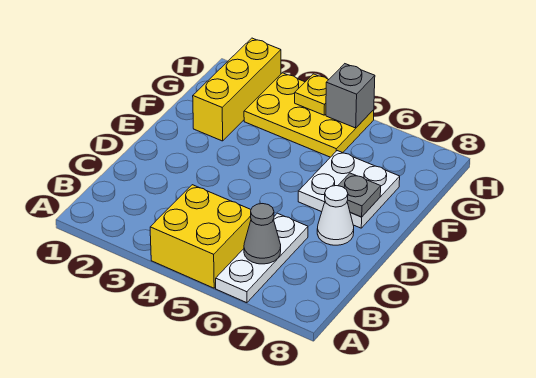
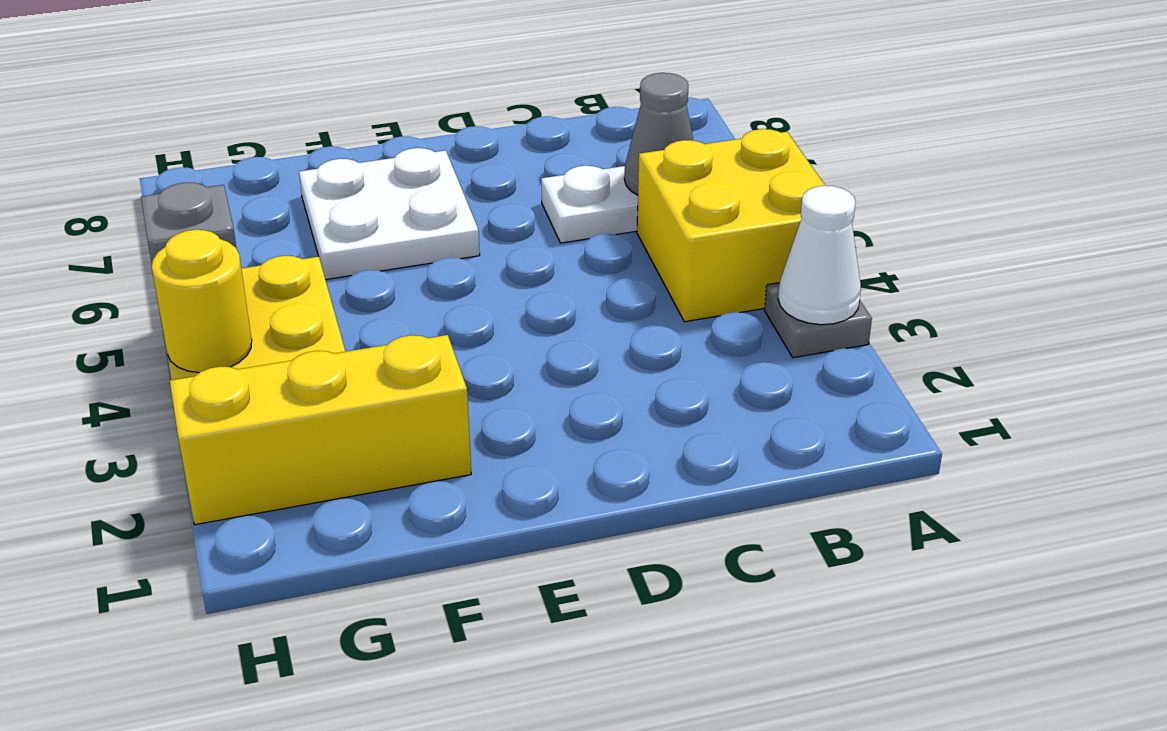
white cone D7 level 1 -> white cone A3 level 2
grey plate E7 level 2 -> grey plate A3 level 1
yellow plate H4 level 2 -> yellow round brick H4 level 2

